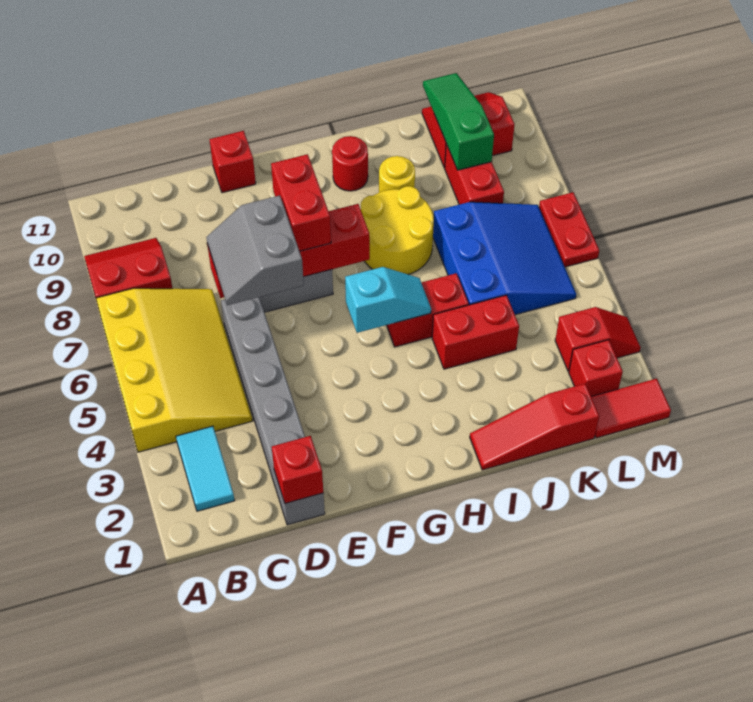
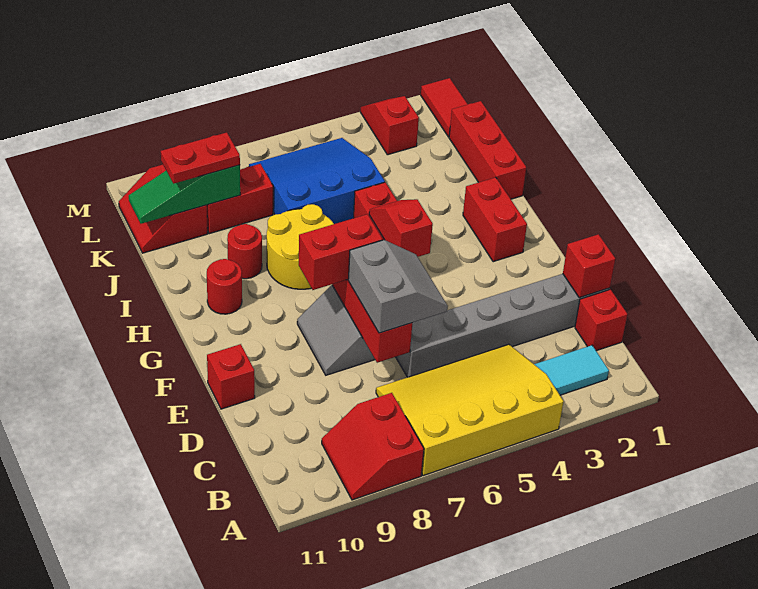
grey slope D6:E7 level 3 top E -> grey slope D6:E7 level 3 top 7
cyan slope G5:H5 level 2 top G -> red slope G5:H5 level 2 top G
red slope I1:K1 level 1 top K -> red brick I1:K1 level 1
red brick I4:J4 level 1 -> red brick G2:H2 level 1
yellow round brick I9 level 1 -> red round brick I9 level 1
red brick L2 level 1 -> red brick C1 level 1
red plate M6:M7 level 1 -> red plate K9:K10 level 3

